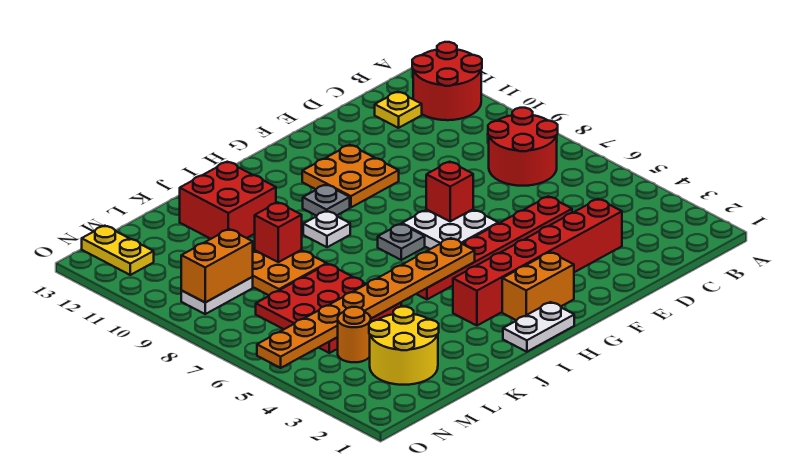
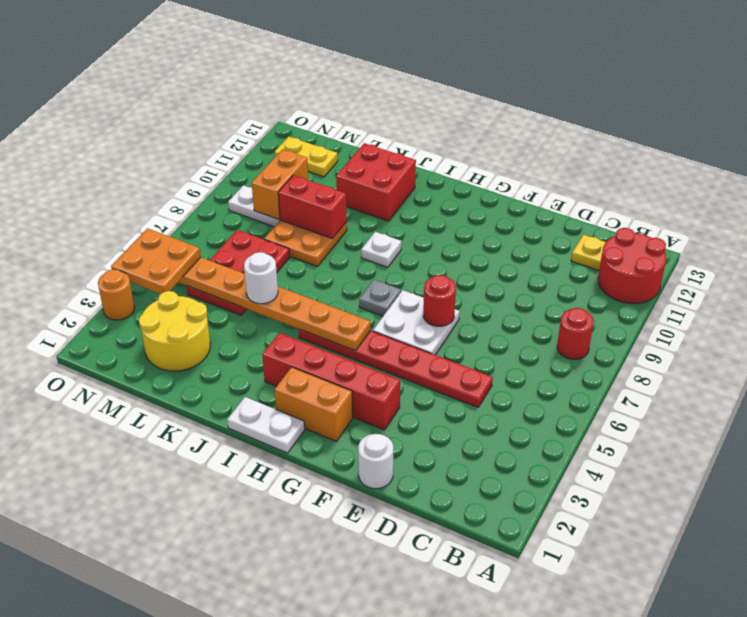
red round brick B7:C8 level 1 -> red round brick B8 level 1
red brick D3:I3 level 1 -> red brick F3:I3 level 1
none -> white round brick E1 level 1
red brick F7 level 2 -> red round brick F7 level 2
orange plate F10:G11 level 1 -> orange plate N4:O5 level 3
grey plate H10 level 1 -> none
red plate K5:M7 level 1 -> red plate L5:M7 level 1
none -> white round brick K5 level 3
red brick K9 level 2 -> red brick K9:L9 level 2
orange round brick M4 level 1 -> orange round brick O3 level 1
orange brick M9:N9 level 2 -> orange brick M9:M10 level 2
yellow plate N12:N13 level 1 -> yellow plate M12:N12 level 1

